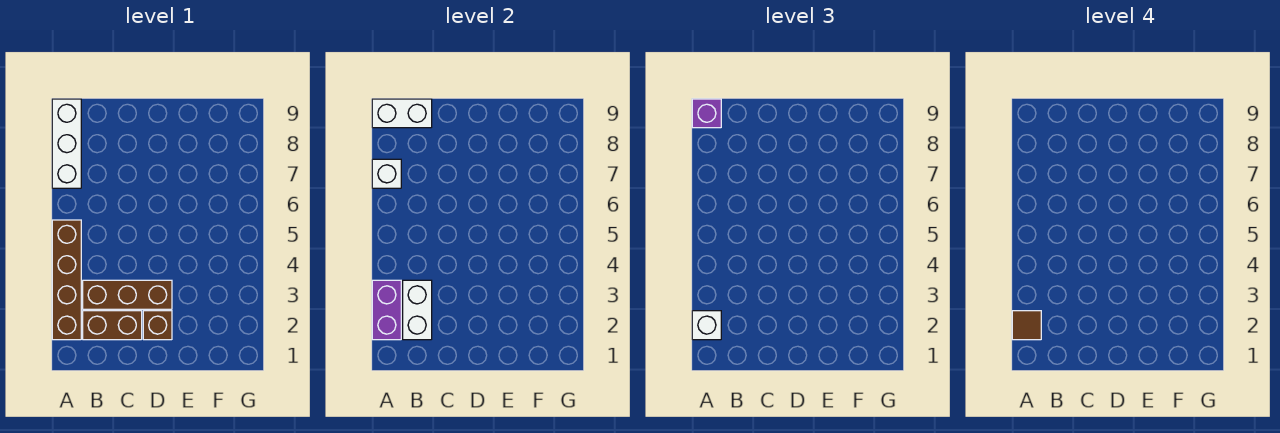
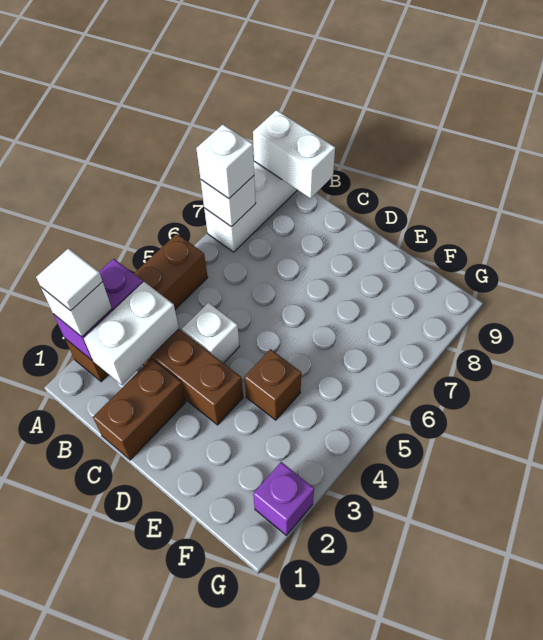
brown tile A2 level 4 -> white tile A2 level 4
none -> white brick A7 level 3
purple brick A9 level 3 -> purple brick G2 level 1
brown brick B2:C2 level 1 -> brown brick C1:C2 level 1
none -> white brick C4 level 1
brown brick D2 level 1 -> brown brick E4 level 1

